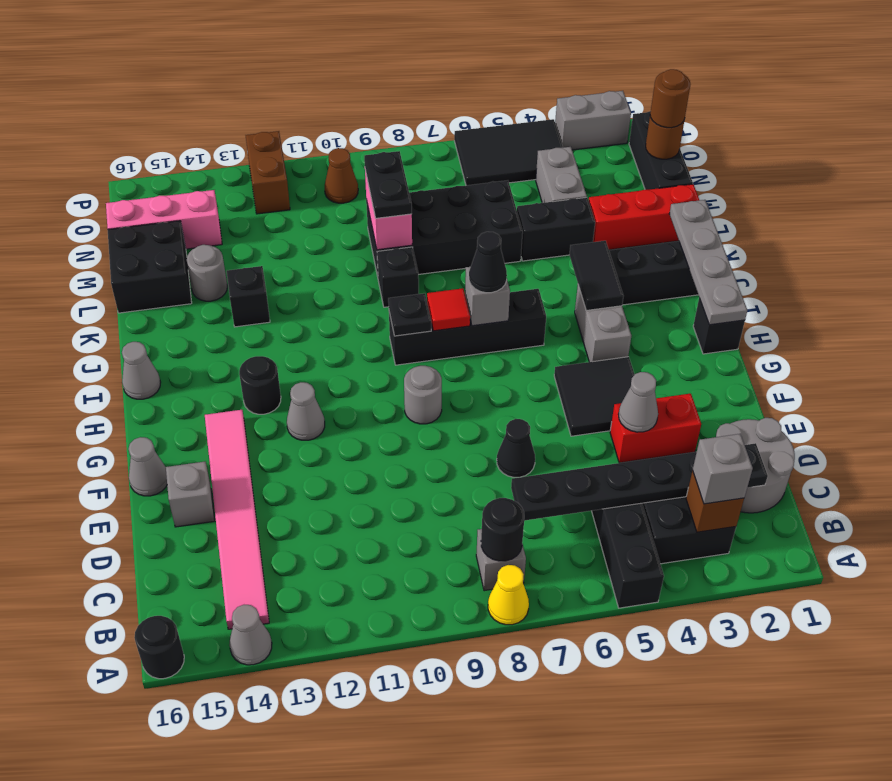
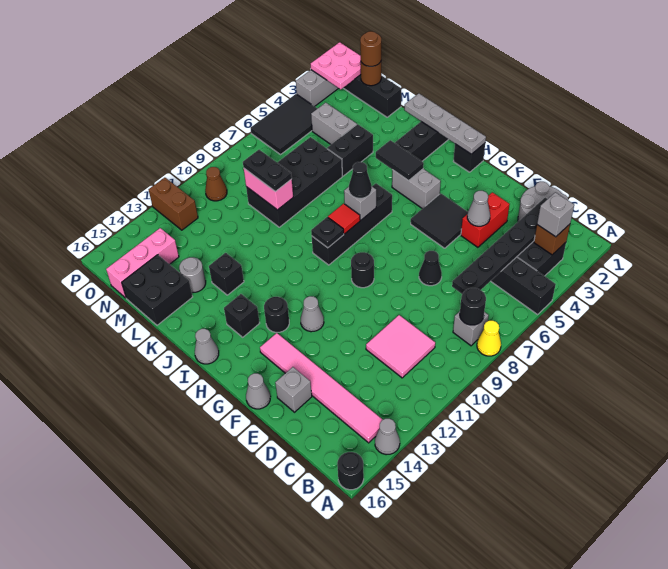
none -> pink tile C10:D11 level 1
grey round brick G9 level 1 -> black round brick G9 level 1
black brick K9 level 1 -> black brick I14 level 1
red brick L1:L3 level 1 -> none
none -> pink plate O1:P2 level 2

